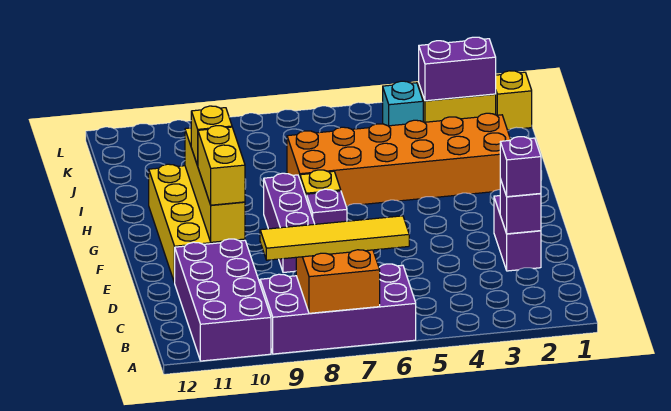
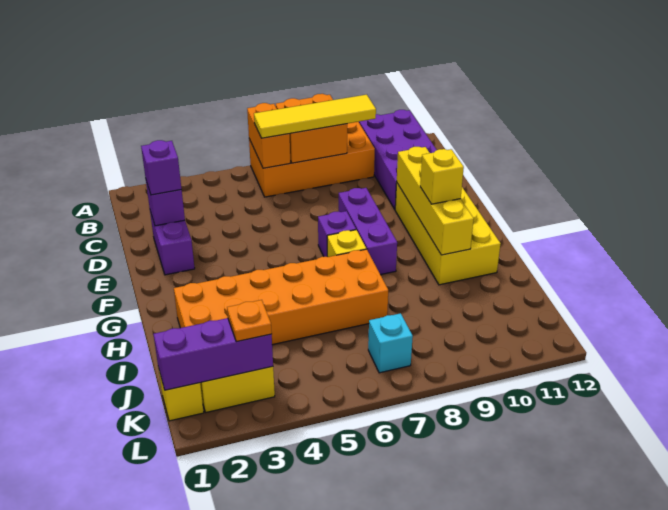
purple brick A6:B9 level 1 -> orange brick A6:B9 level 1
none -> orange brick A6:B6 level 2
yellow brick E10:F10 level 3 -> none
purple brick K2:K3 level 2 -> purple brick K1:K3 level 2
none -> orange plate K3 level 3
cyan brick K4 level 1 -> cyan brick K7 level 1

